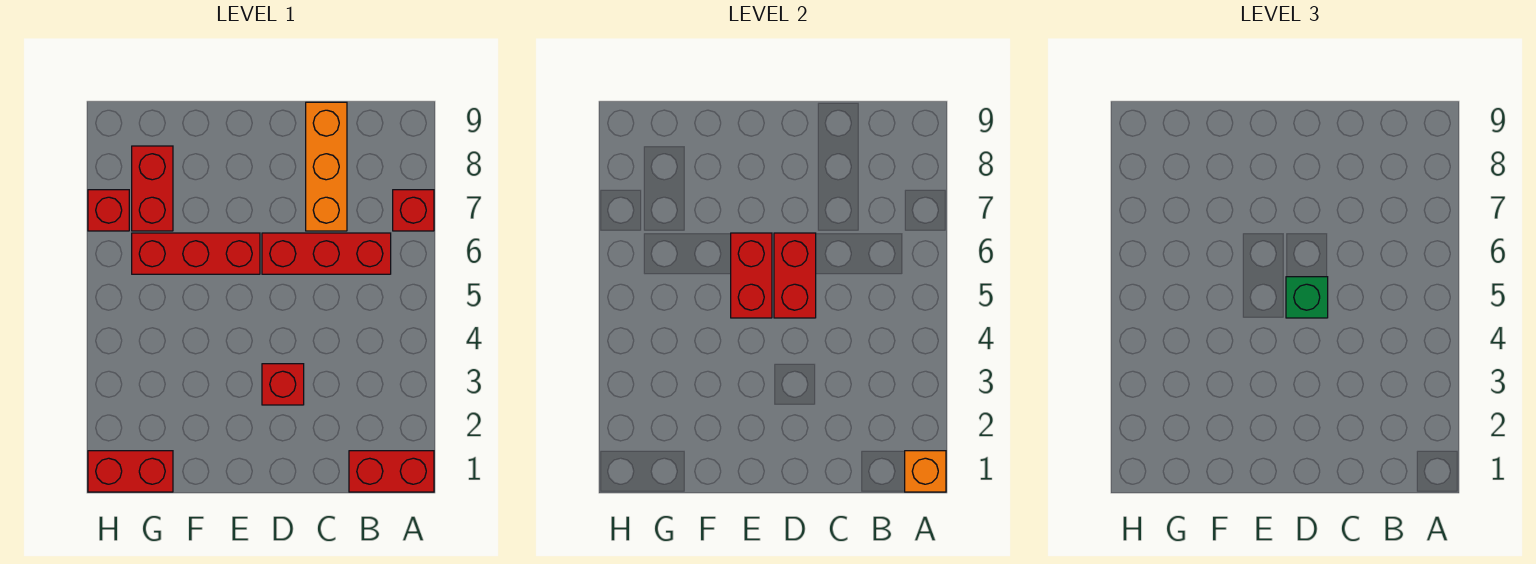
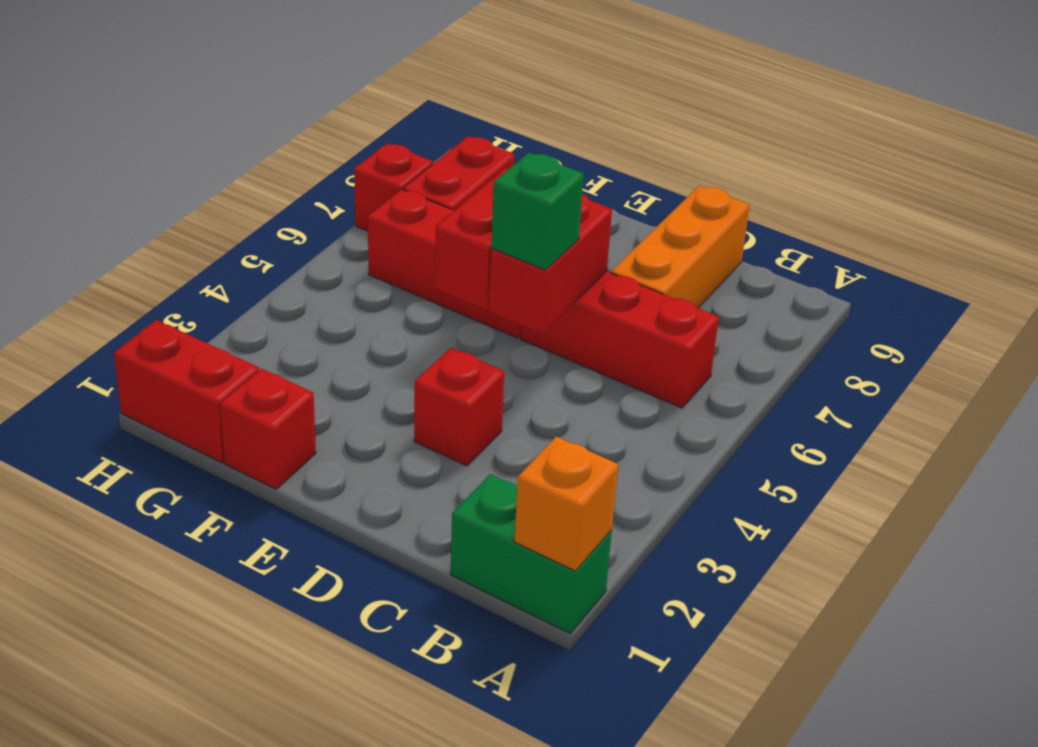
red brick A1:B1 level 1 -> green brick A1:B1 level 1
red brick A7 level 1 -> red brick F1 level 1

